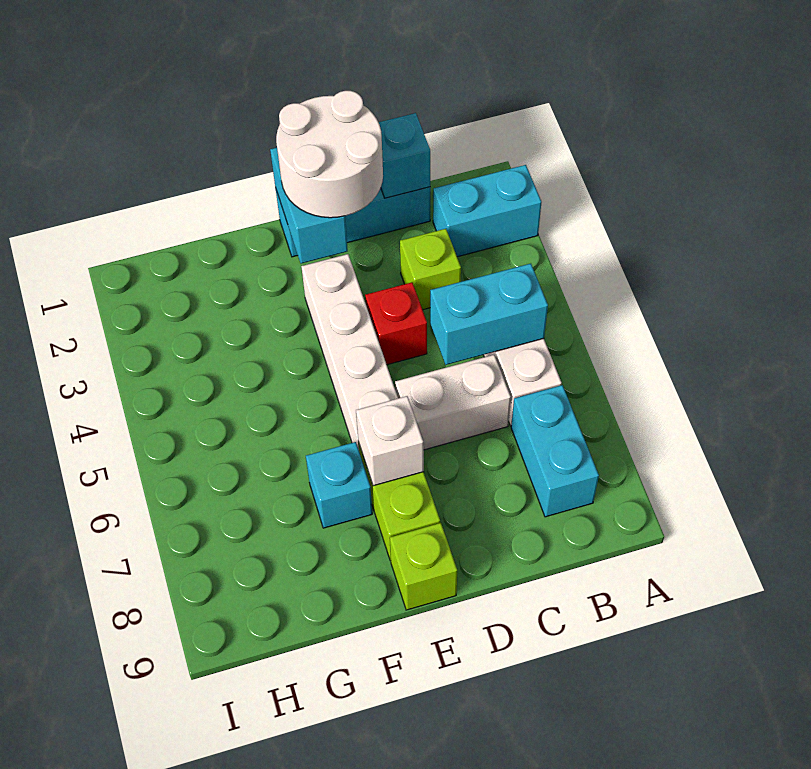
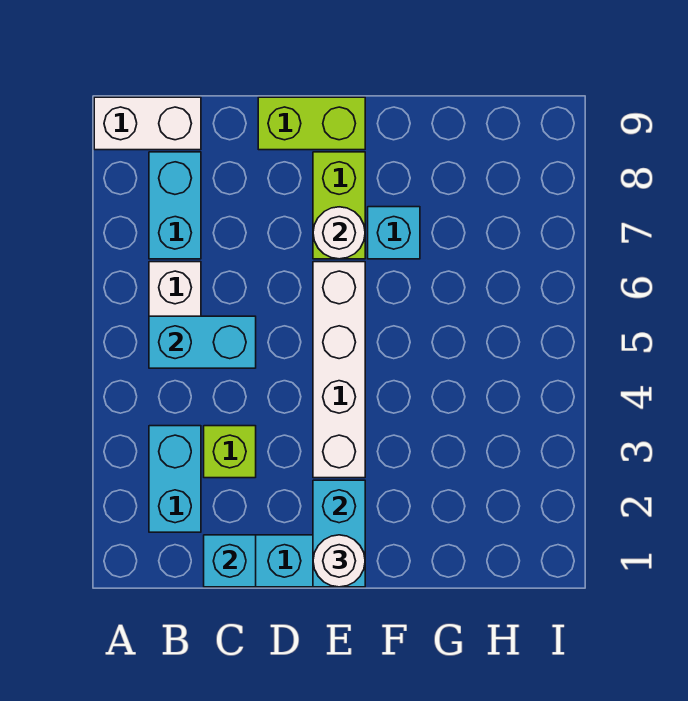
cyan brick A2:B2 level 1 -> cyan brick B2:B3 level 1
white brick C6:D6 level 1 -> white brick A9:B9 level 1
white round brick D1:E2 level 3 -> white round brick E1 level 3
red brick D4 level 1 -> none
white brick E7 level 2 -> white round brick E7 level 2
lime brick E9 level 1 -> lime brick D9:E9 level 1

